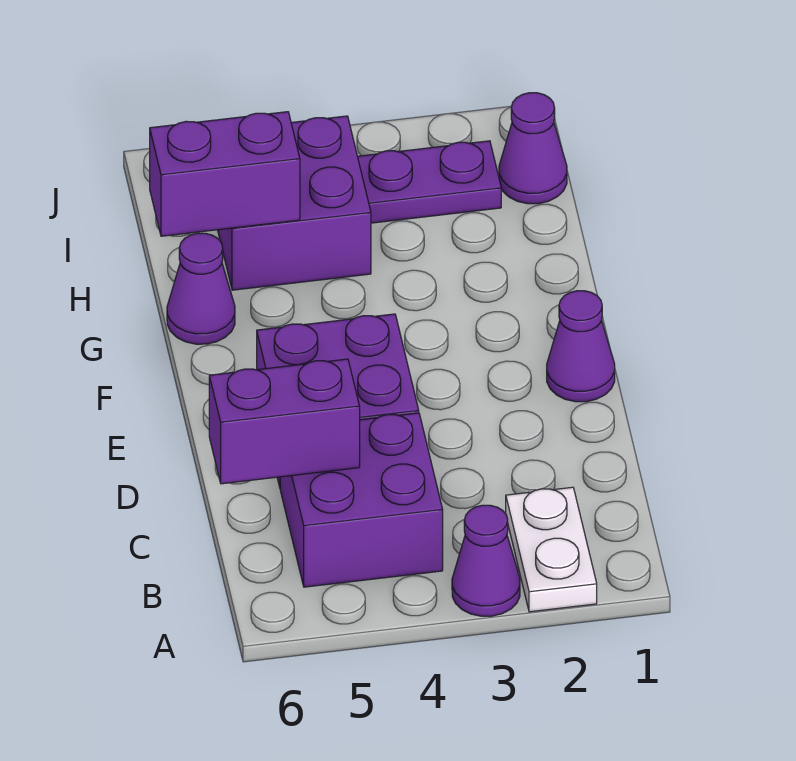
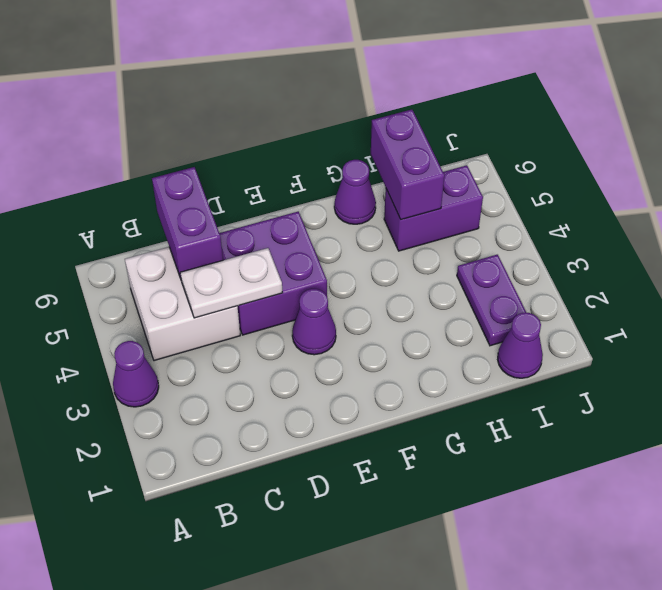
white plate A2:B2 level 1 -> white plate C4:D4 level 2
purple brick B4:C5 level 1 -> white brick B4:C5 level 1
purple cone E1 level 1 -> purple cone E3 level 1
purple brick H4:I5 level 1 -> purple brick H5:I5 level 1

